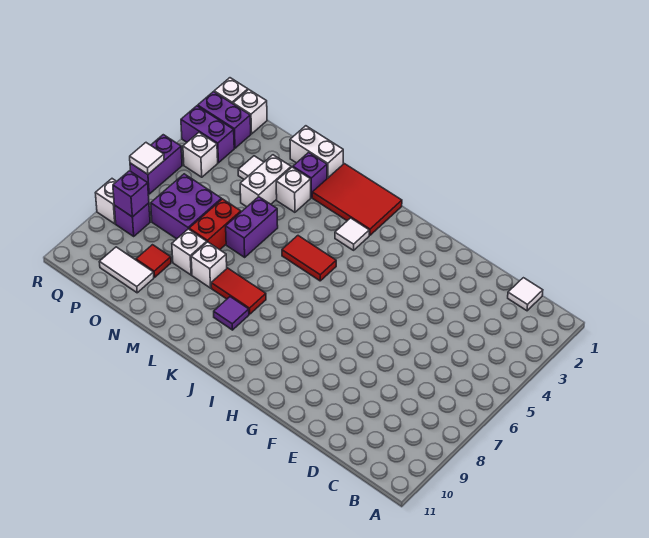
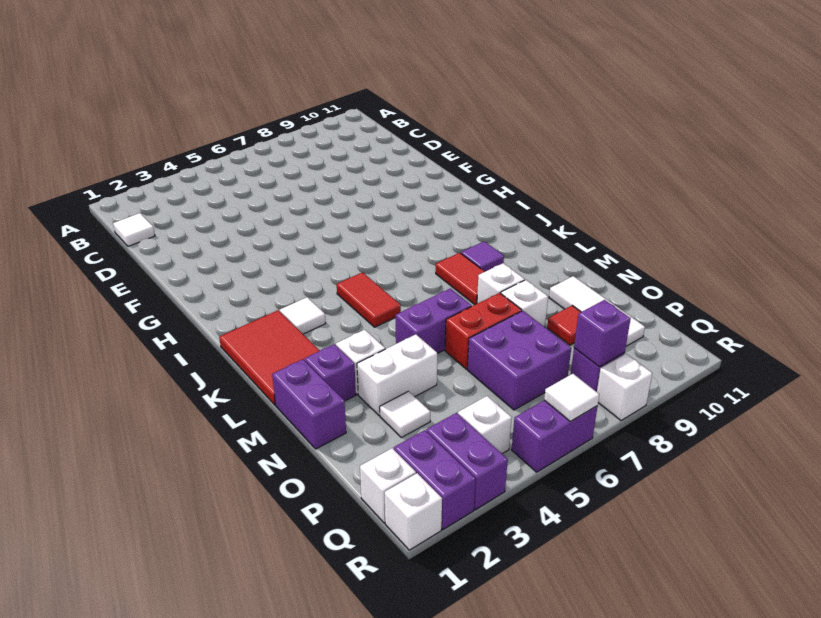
white brick M1:N1 level 1 -> purple brick M1:N1 level 1
white tile O10:P10 level 1 -> white tile N10:P10 level 1

